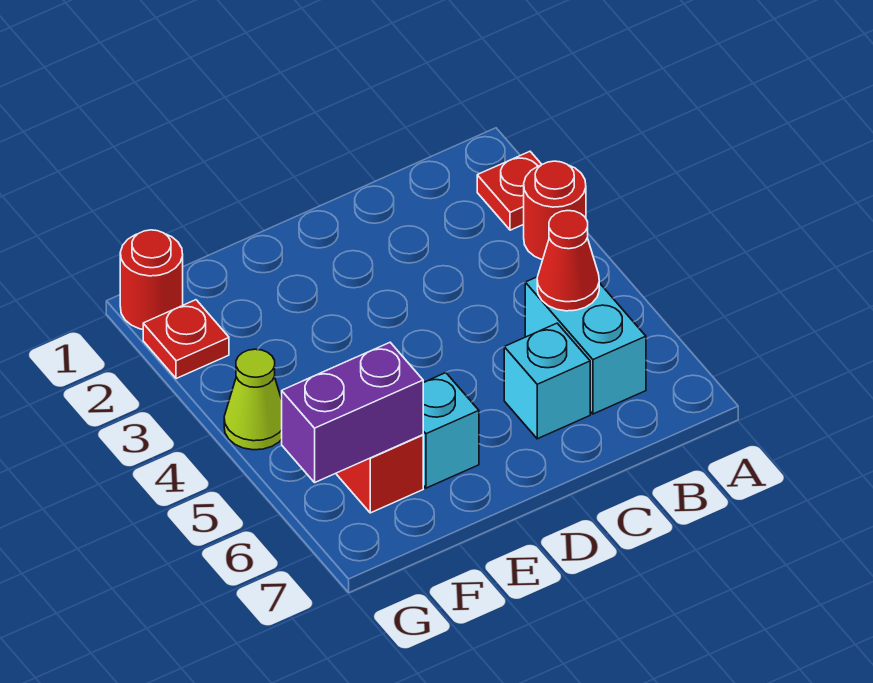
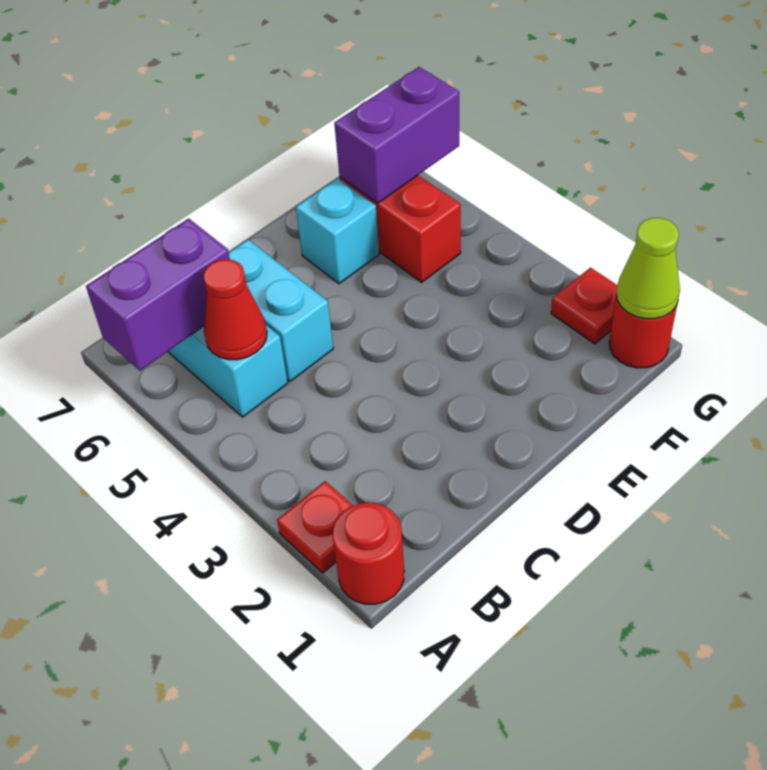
red round brick A3 level 1 -> red round brick A1 level 1
none -> purple brick A6:B6 level 2
cyan brick C6 level 1 -> cyan brick C5:C6 level 1
lime cone G4 level 1 -> lime cone G1 level 2

